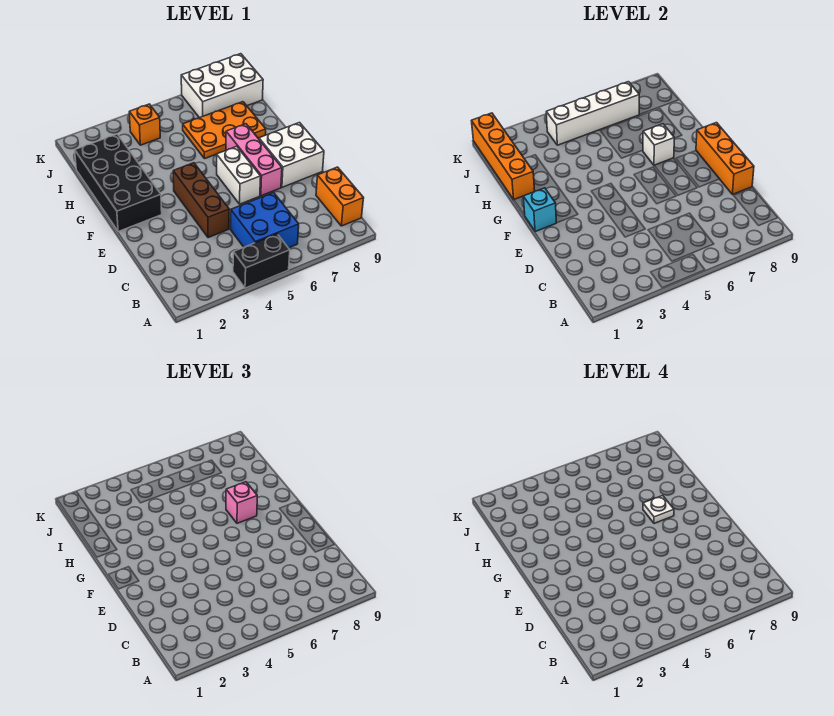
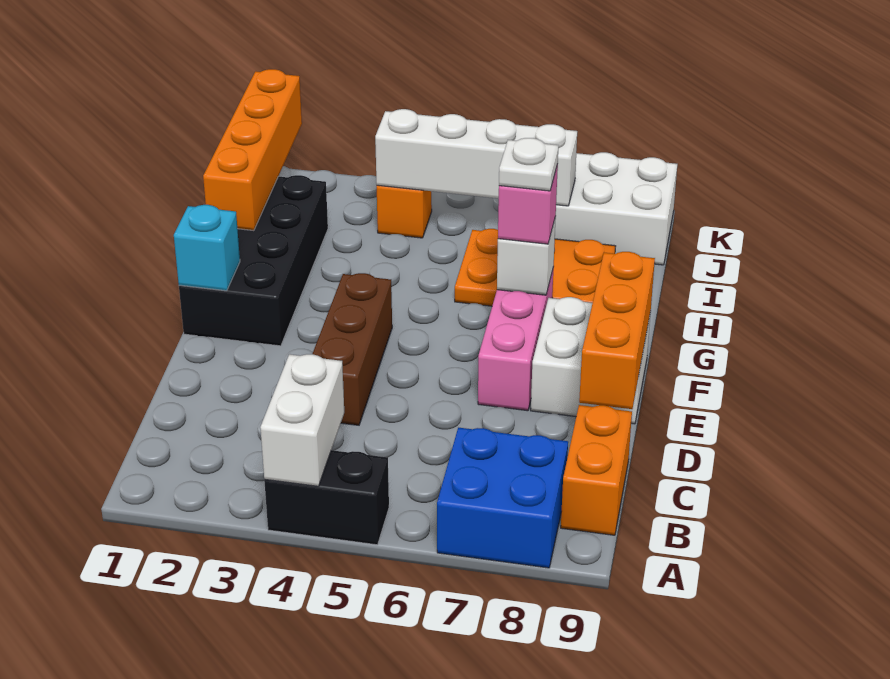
blue brick B5:C6 level 1 -> blue brick A7:B8 level 1
white brick E6:F6 level 1 -> white brick A4:B4 level 2

